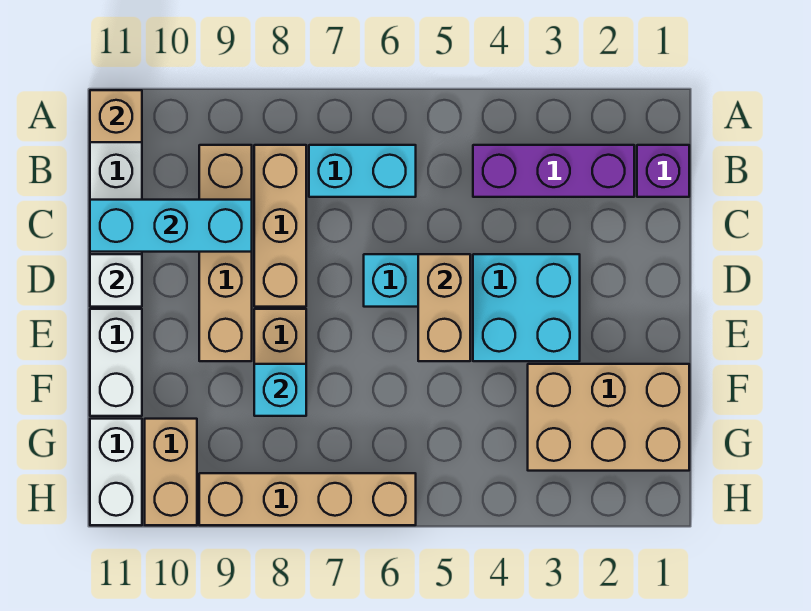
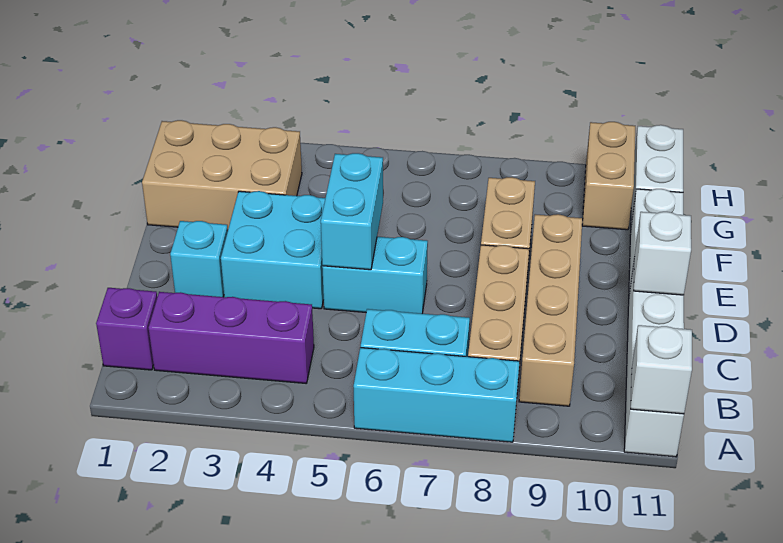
tan brick A11 level 2 -> white brick A11 level 2
cyan brick C9:C11 level 2 -> cyan brick A6:A8 level 1
tan brick D5:E5 level 2 -> cyan brick D5:E5 level 2
cyan brick F8 level 2 -> cyan brick D2 level 1
tan brick H6:H9 level 1 -> none

